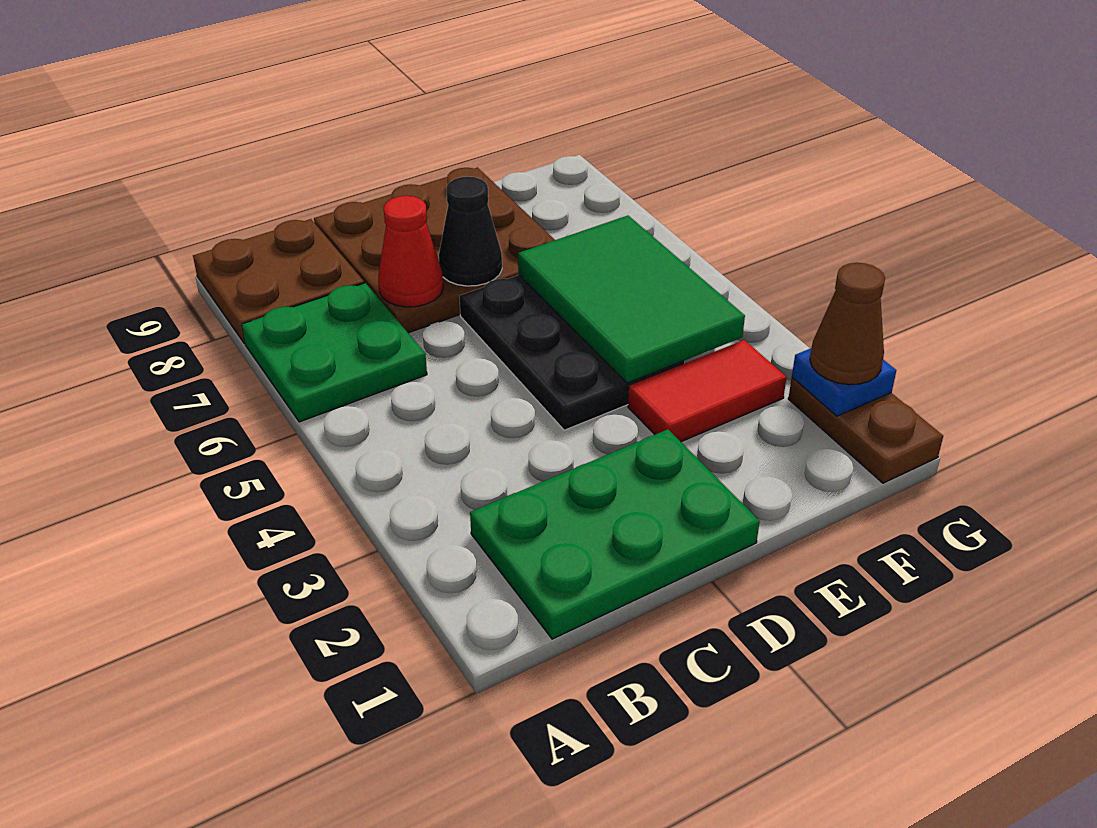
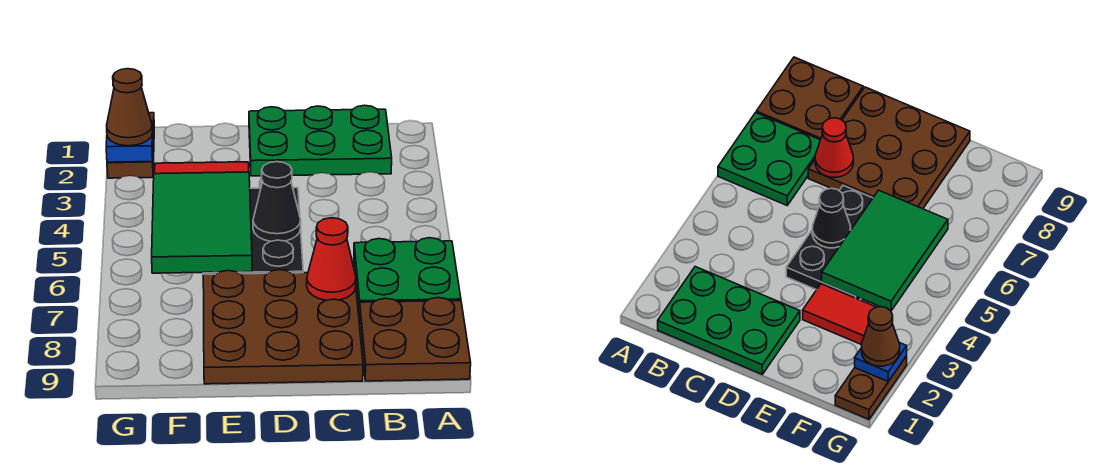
black cone D7 level 2 -> black cone D5 level 2

